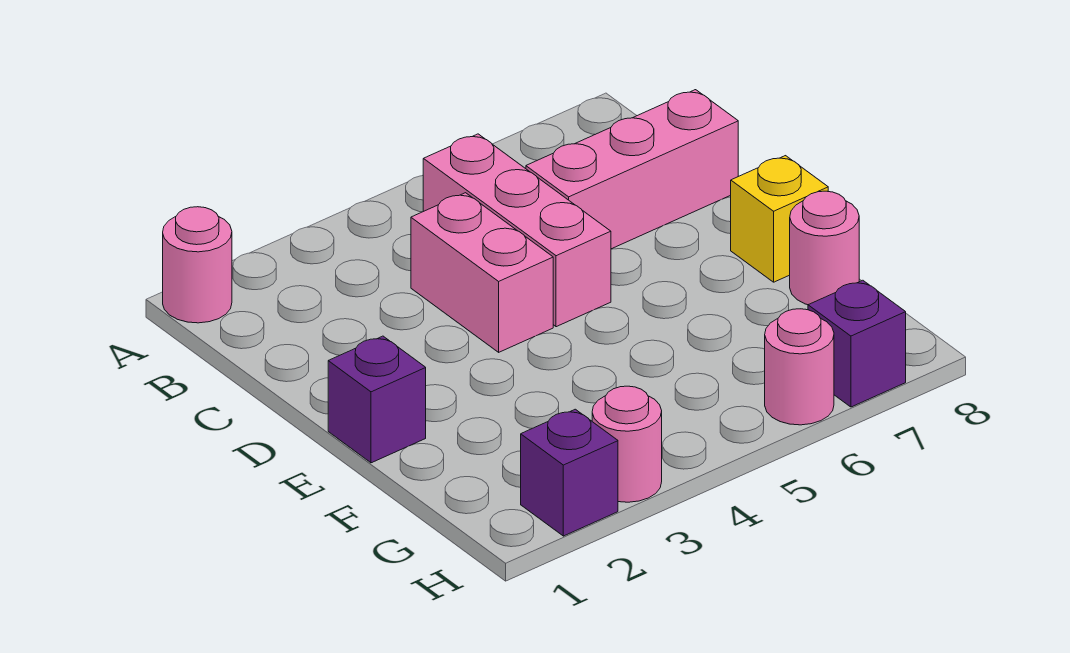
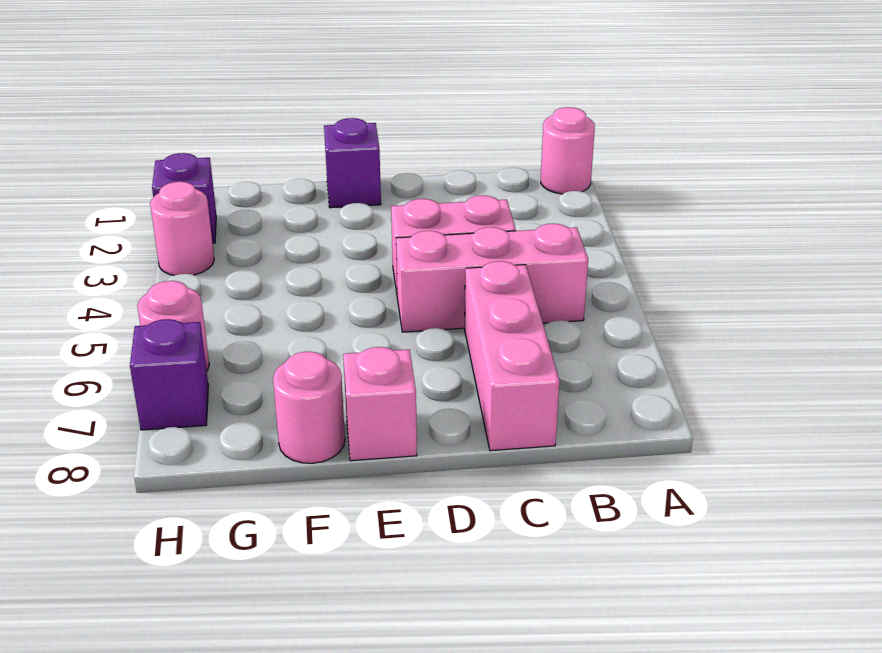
yellow brick E8 level 1 -> pink brick E8 level 1

